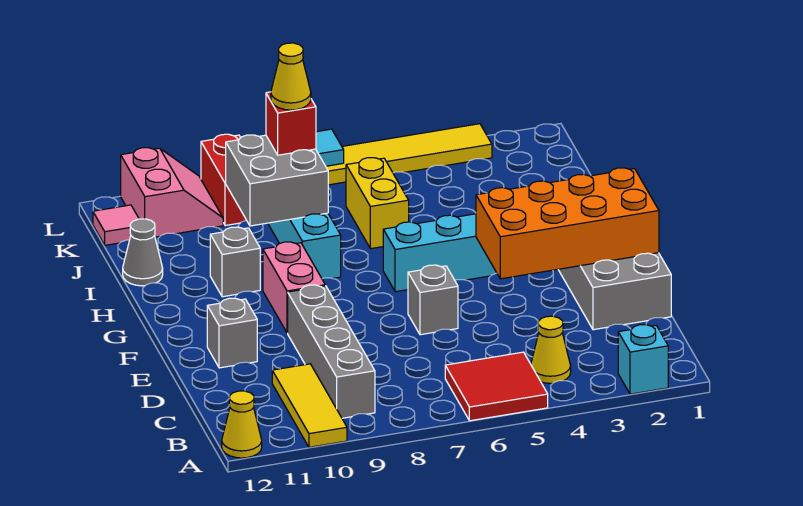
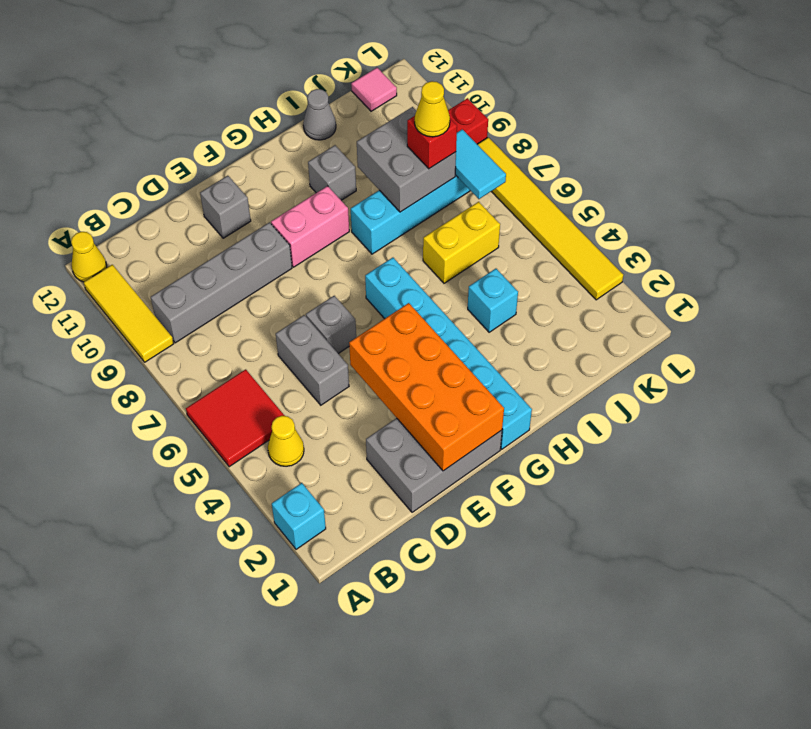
yellow tile A10:C10 level 1 -> yellow tile A9:A11 level 1
none -> grey brick D5:D6 level 1
none -> cyan brick I4 level 1
pink slope K10:L11 level 1 top 11 -> none

